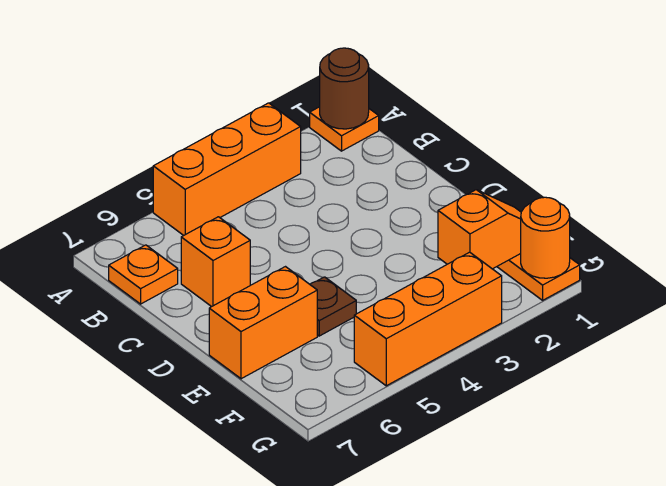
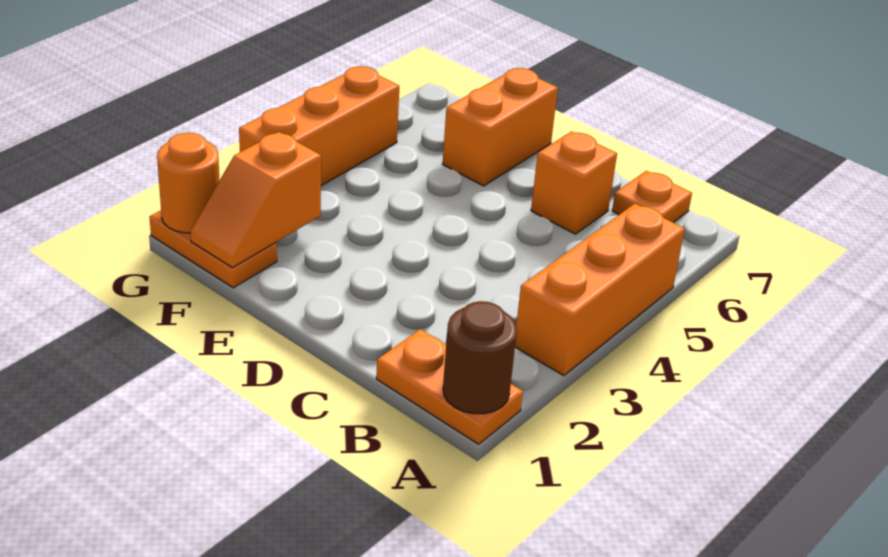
orange plate A1 level 1 -> orange plate A1:B1 level 1
brown plate E5 level 1 -> none

